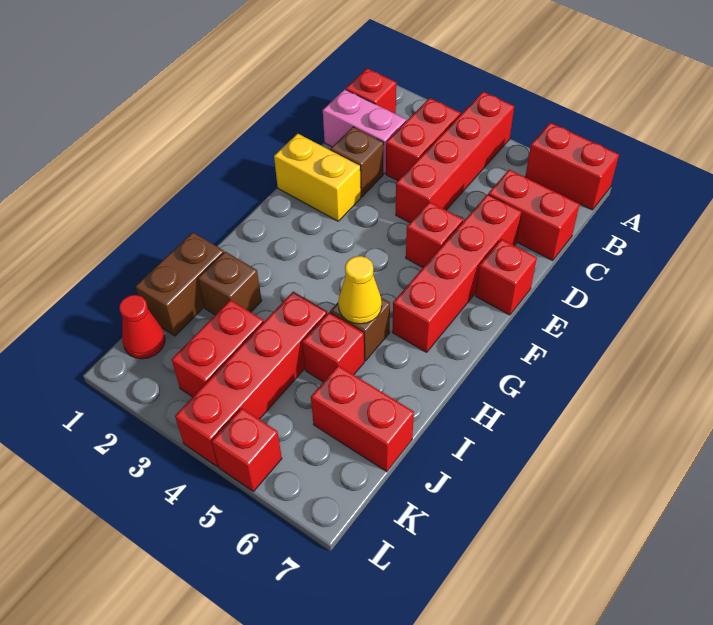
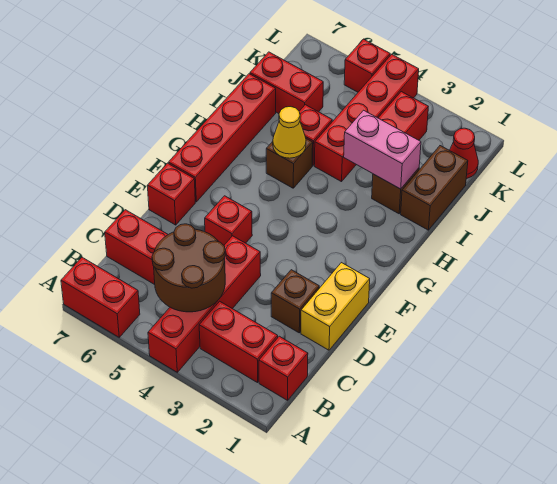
red brick B3:C3 level 1 -> red brick B2:B3 level 1
none -> brown round brick B4:C5 level 2
pink brick C1:C2 level 1 -> pink brick I2:I3 level 2
red brick D6:G6 level 1 -> red brick F7:I7 level 1
yellow brick E1:E2 level 1 -> yellow brick D1:E1 level 1

